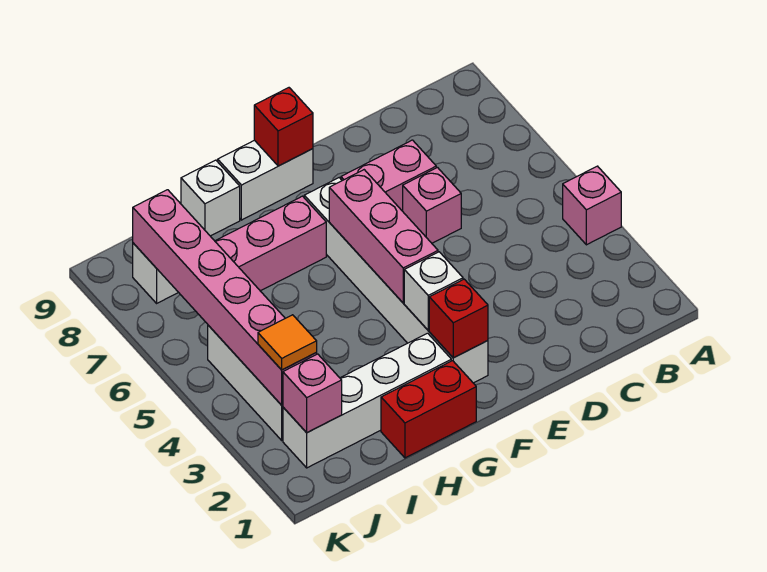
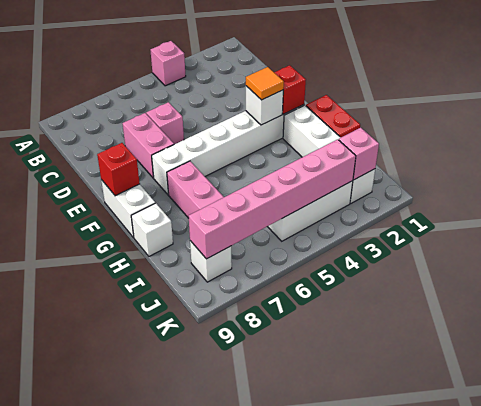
pink brick F4:F6 level 2 -> none
orange tile J3 level 3 -> orange tile F3 level 3

